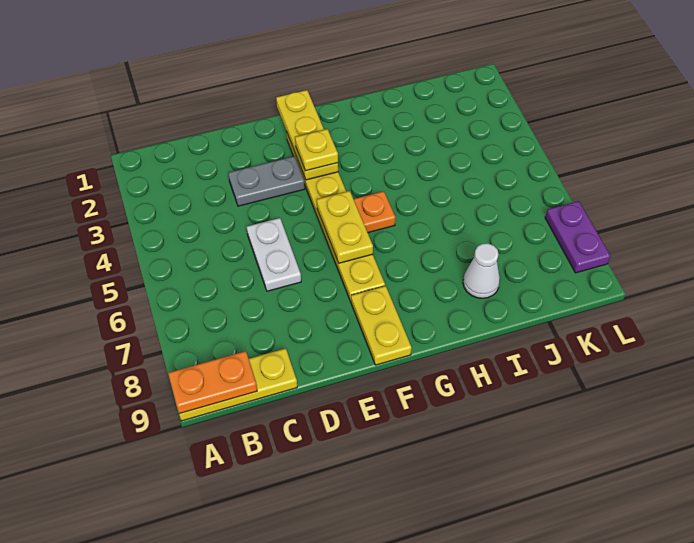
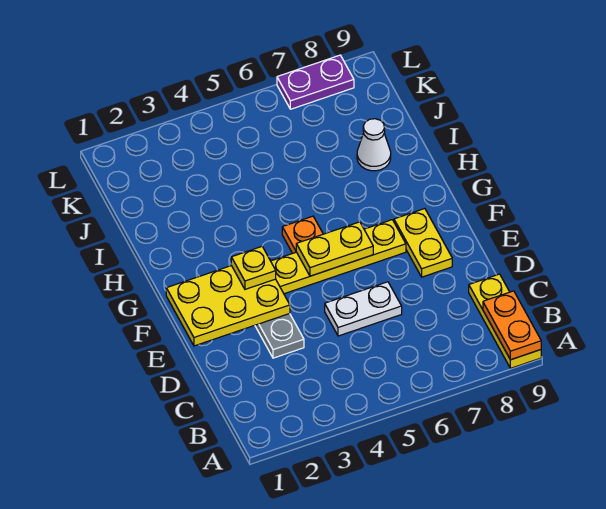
yellow plate F1:F3 level 2 -> yellow plate E1:F3 level 2
yellow plate F8:F9 level 1 -> yellow plate E8:F8 level 1

